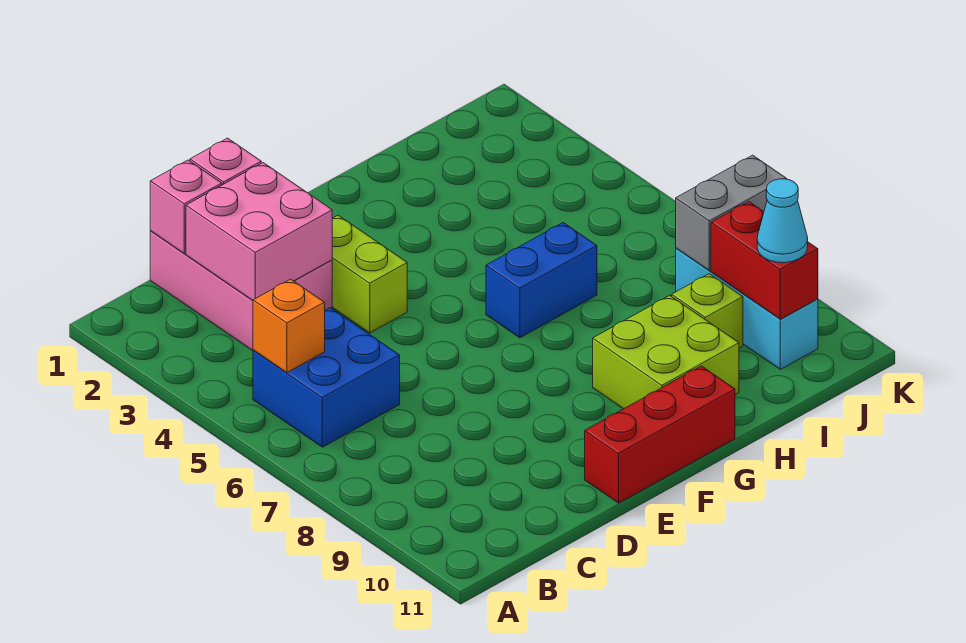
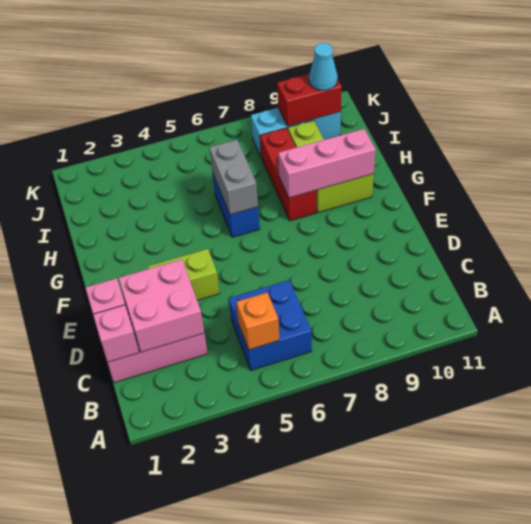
red brick E11:G11 level 1 -> red brick G8:I8 level 1
none -> pink brick G8:G10 level 2
grey brick J8:K8 level 2 -> grey brick G6:H6 level 2

